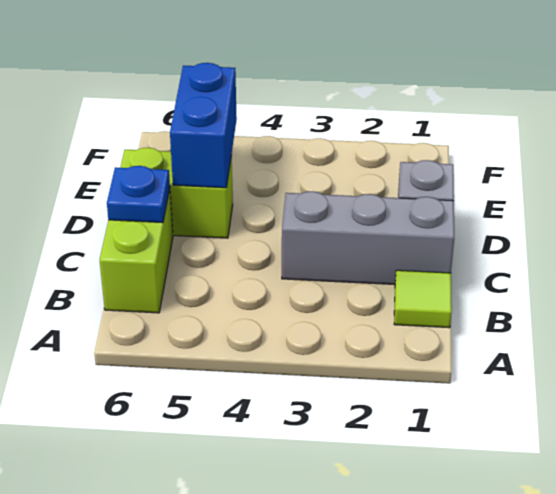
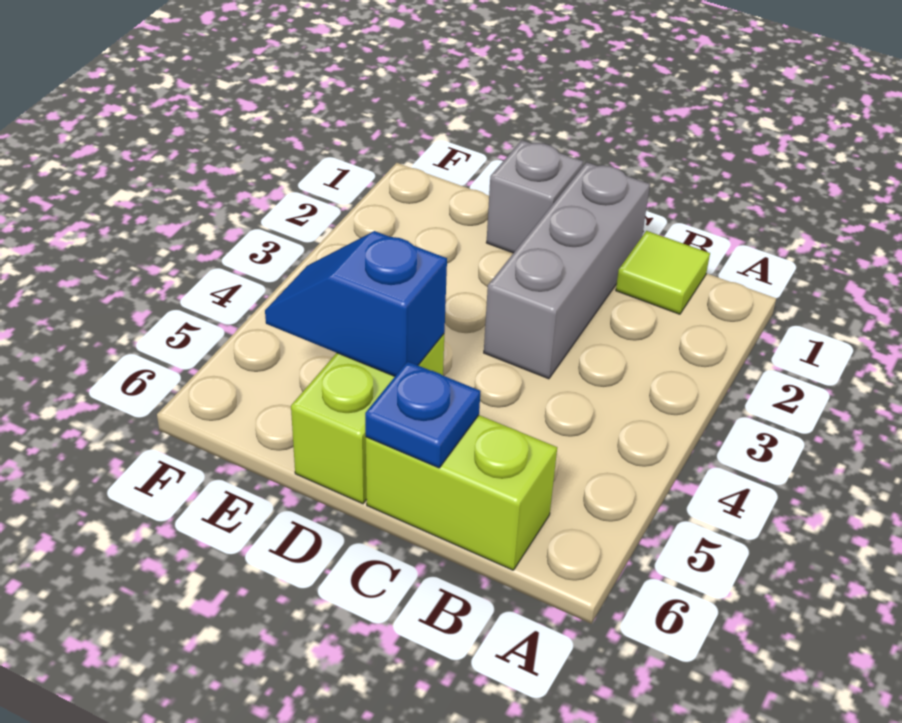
blue brick D5:E5 level 2 -> blue slope D5:E5 level 2 top D

